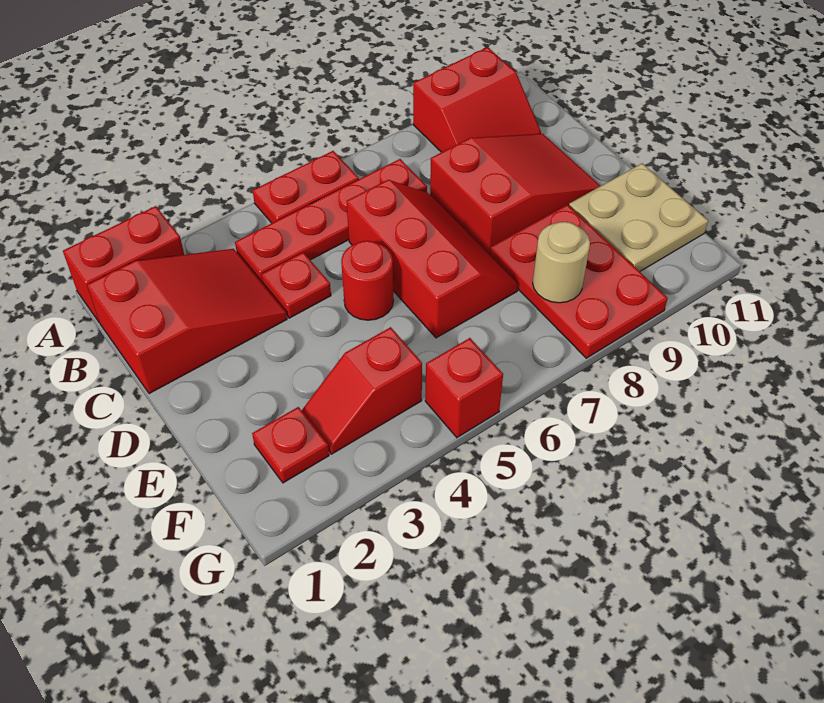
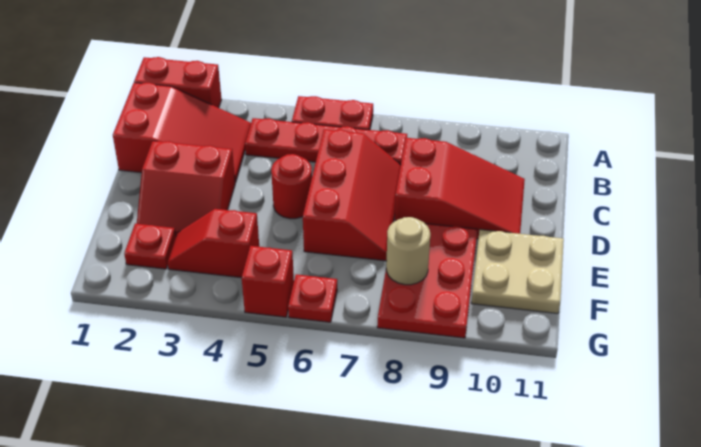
red slope A9:B10 level 1 top A -> red slope D2:E3 level 1 top D
red plate C4 level 1 -> red plate G6 level 1

